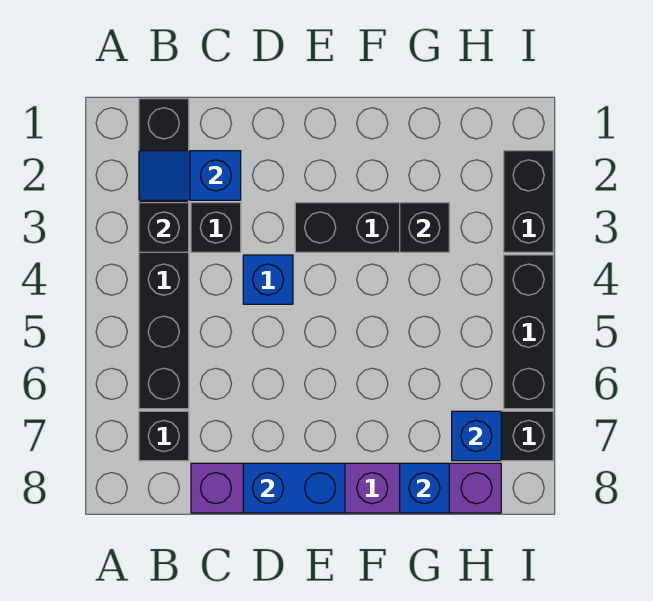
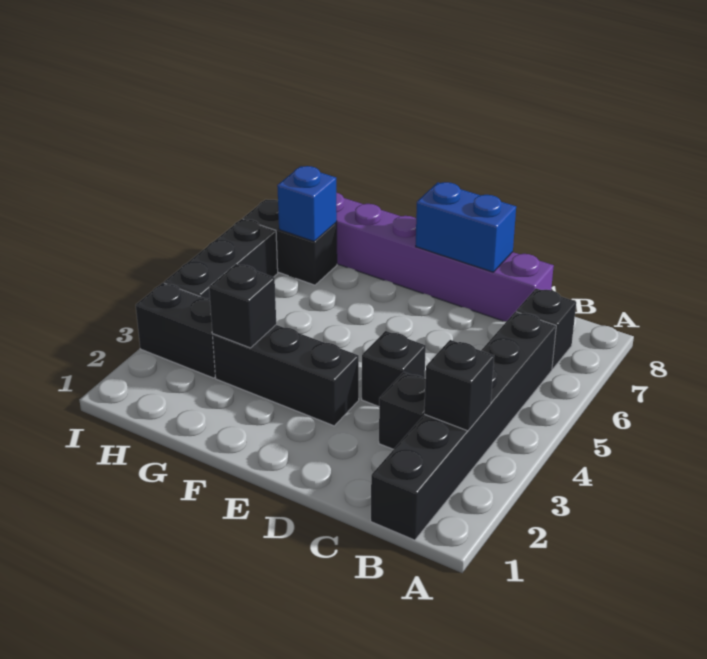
blue slope B2:C2 level 2 top C -> none
blue brick D4 level 1 -> black brick D4 level 1
blue brick G8 level 2 -> none
black brick I2:I3 level 1 -> black brick H3:I3 level 1

